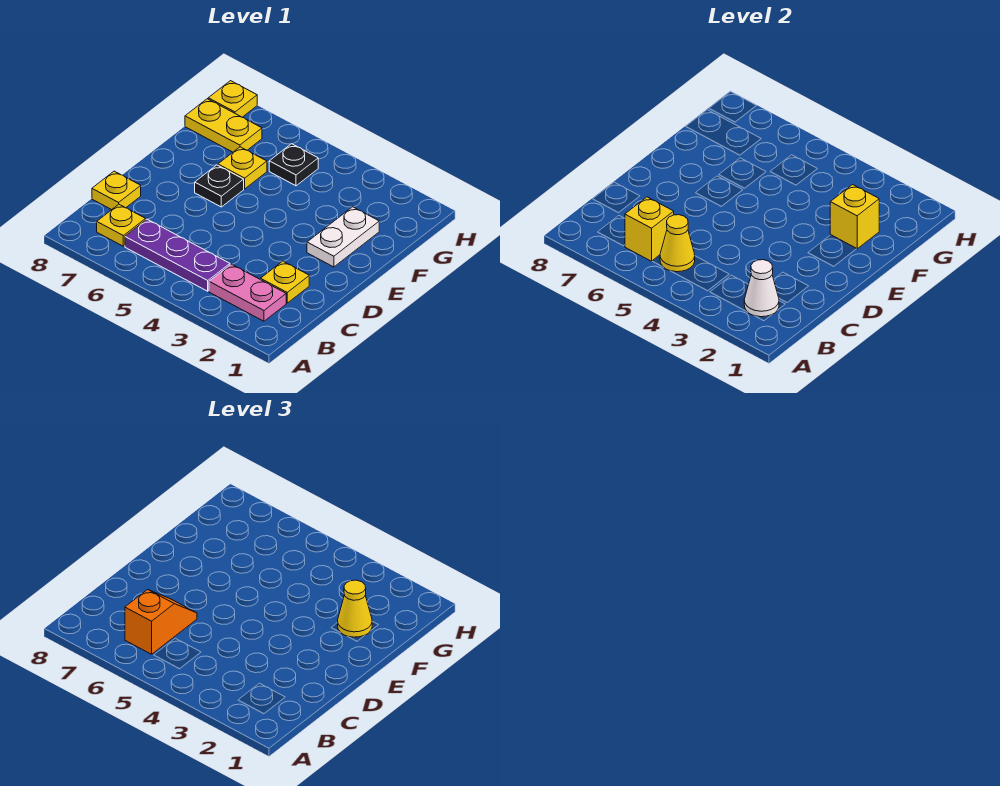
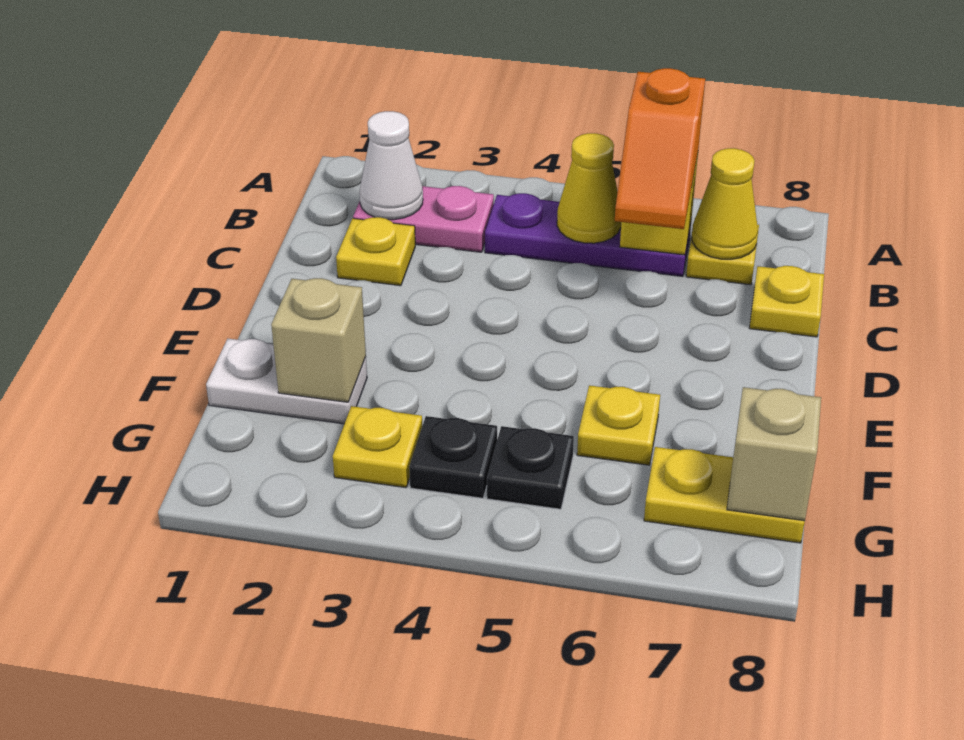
white plate E2:F2 level 1 -> white plate F1:F2 level 1
black plate E6 level 1 -> black plate G4 level 1
yellow brick F2 level 2 -> tan brick F2 level 2
yellow cone F2 level 3 -> yellow cone B7 level 2
none -> tan brick G8 level 2
yellow plate H8 level 1 -> yellow plate G3 level 1

